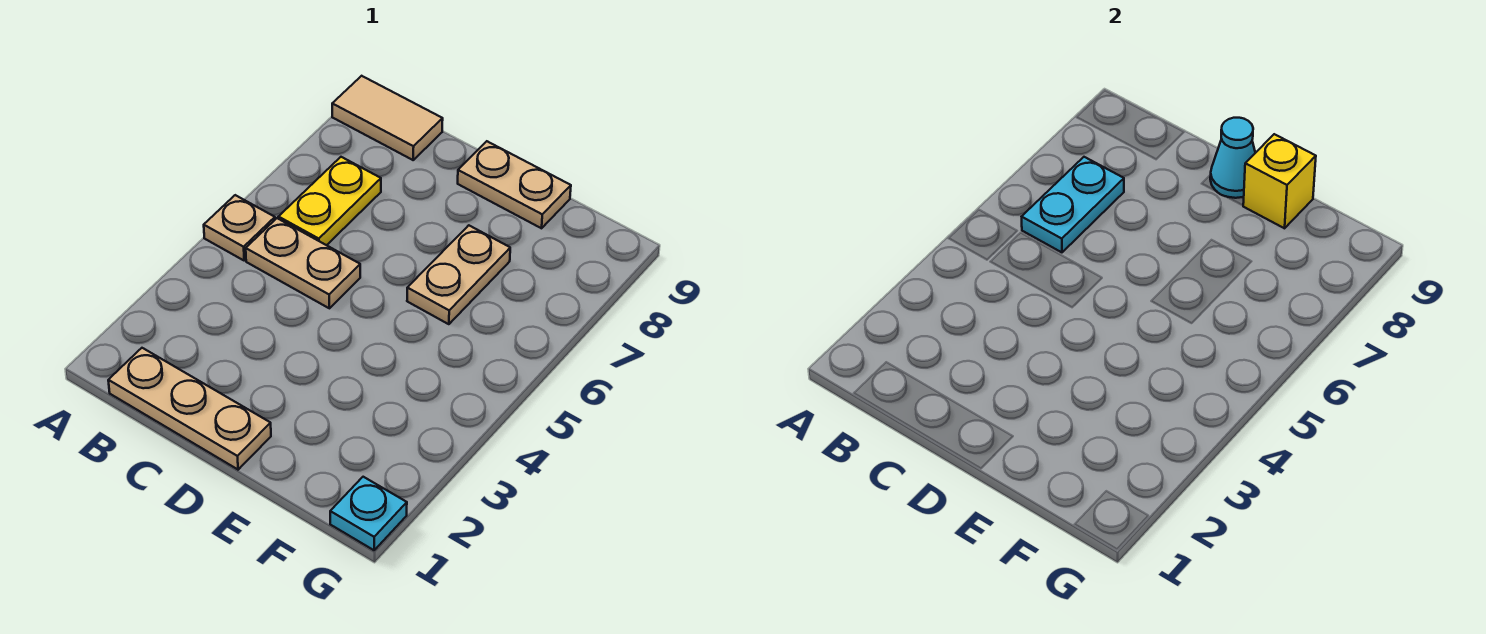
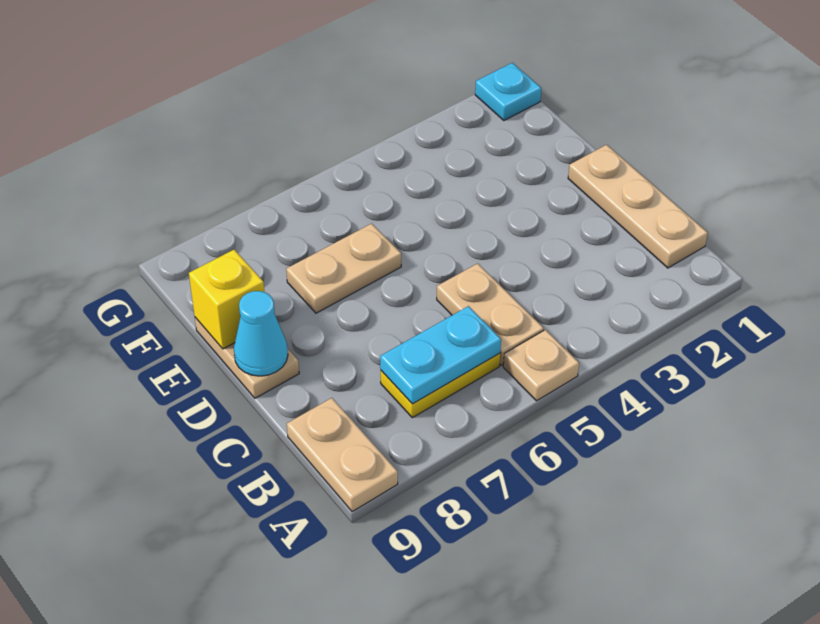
tan tile A9:B9 level 1 -> tan plate A9:B9 level 1

